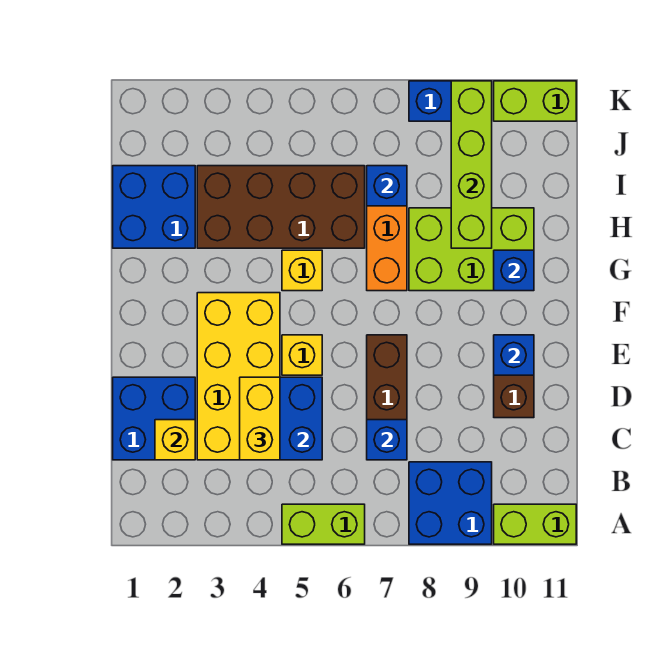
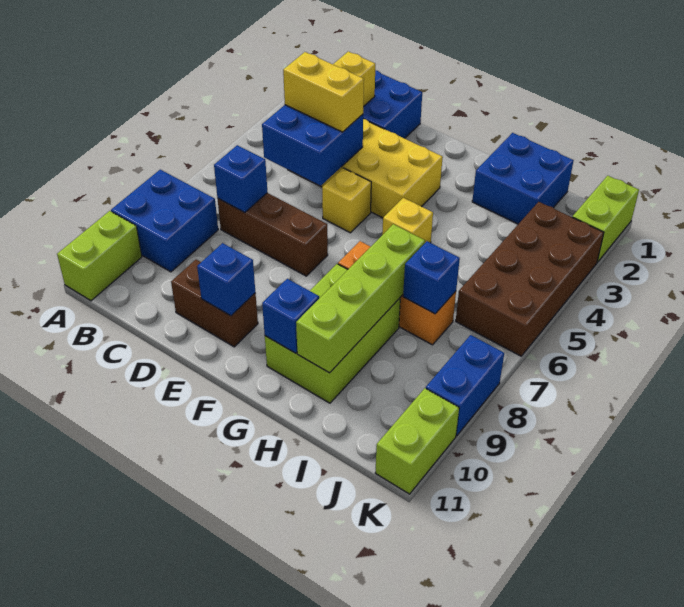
lime brick A5:A6 level 1 -> lime brick K1:K2 level 1
brown brick H3:I6 level 1 -> brown brick J3:K6 level 1
lime brick H9:K9 level 2 -> lime brick H7:H10 level 2

